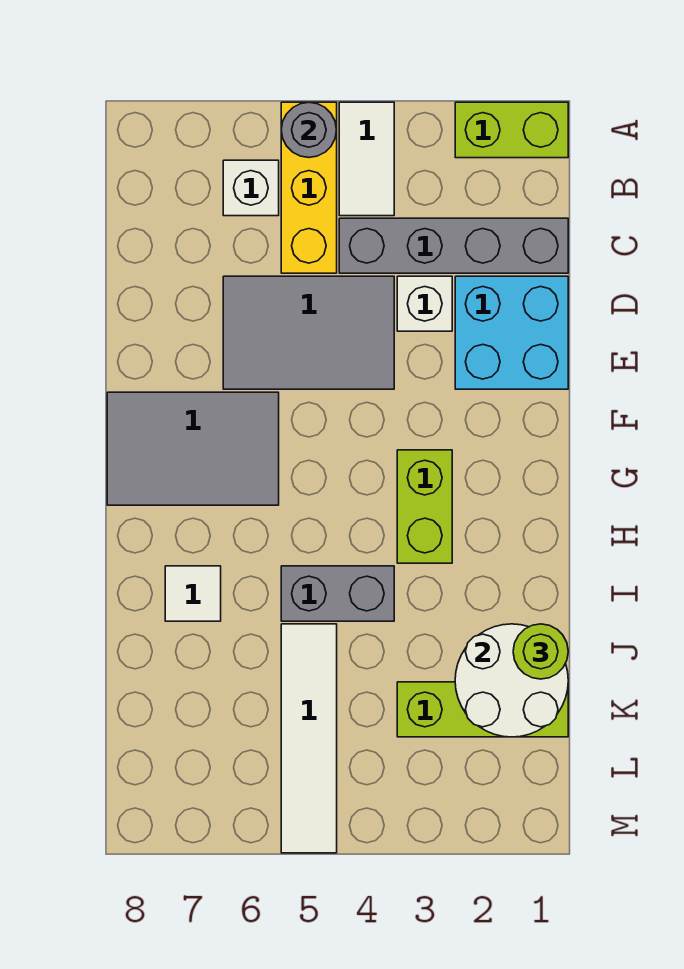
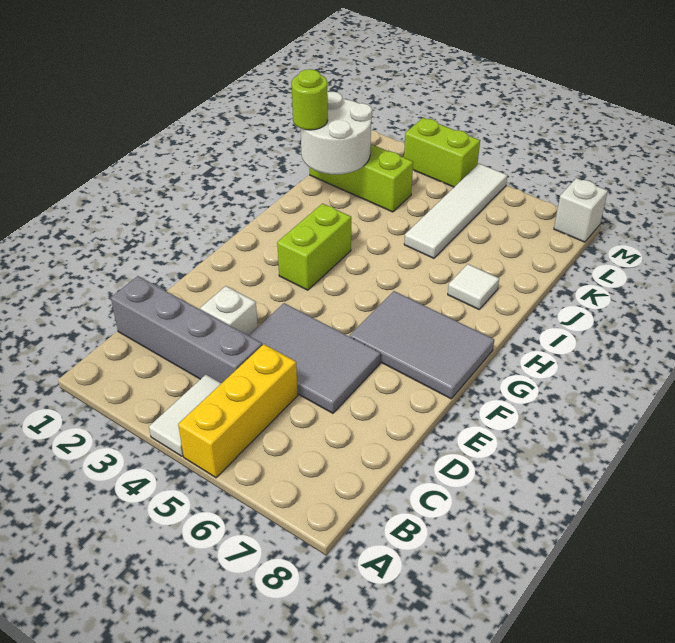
lime brick A1:A2 level 1 -> lime brick M3:M4 level 1
grey round brick A5 level 2 -> none
white brick B6 level 1 -> white brick M8 level 1
cyan brick D1:E2 level 1 -> none
grey brick I4:I5 level 1 -> none

